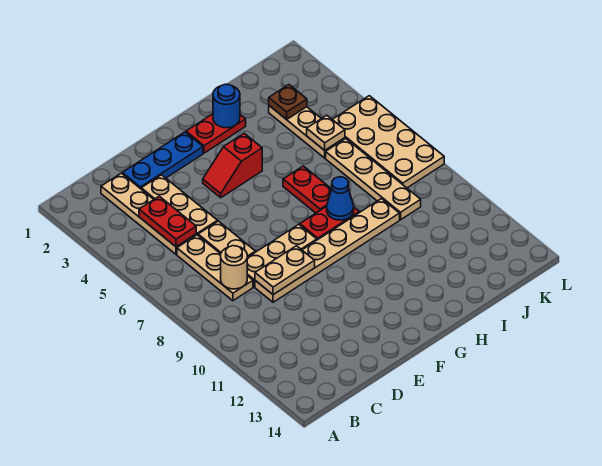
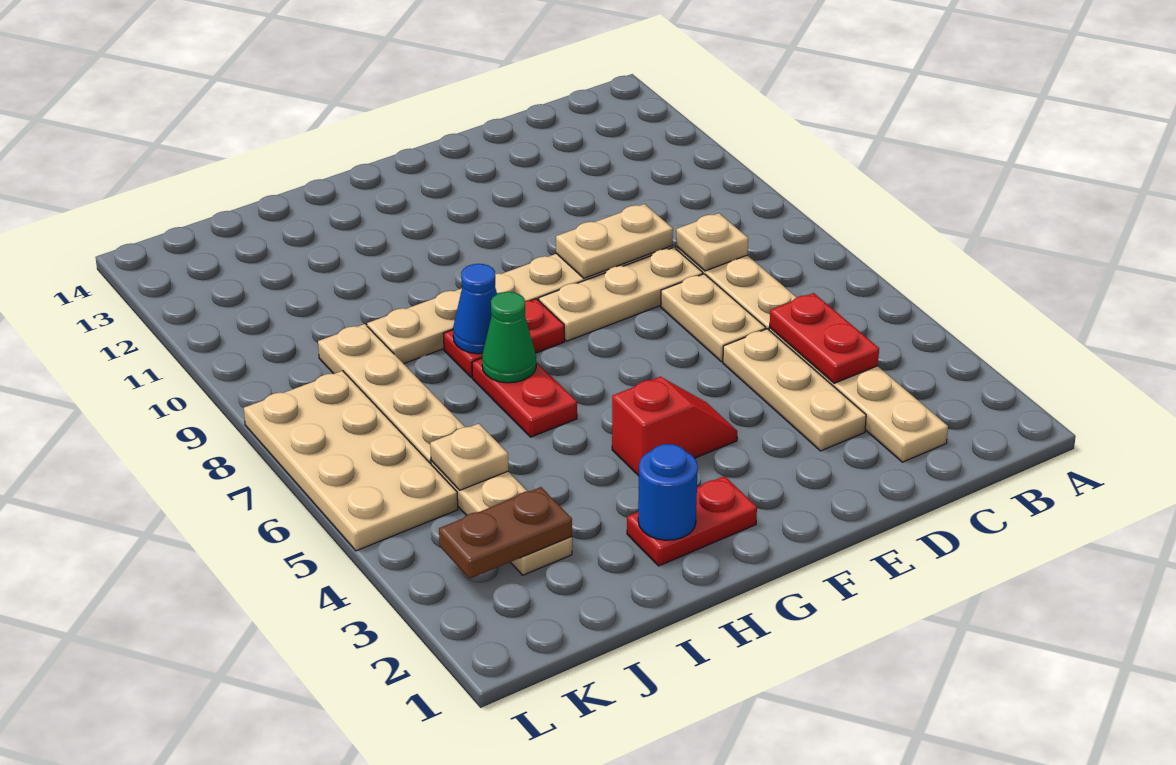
tan round brick C8 level 2 -> tan plate C8 level 2
blue plate D2:F2 level 1 -> none
none -> green cone H7 level 2
brown plate J3 level 2 -> brown plate J3:K3 level 2

